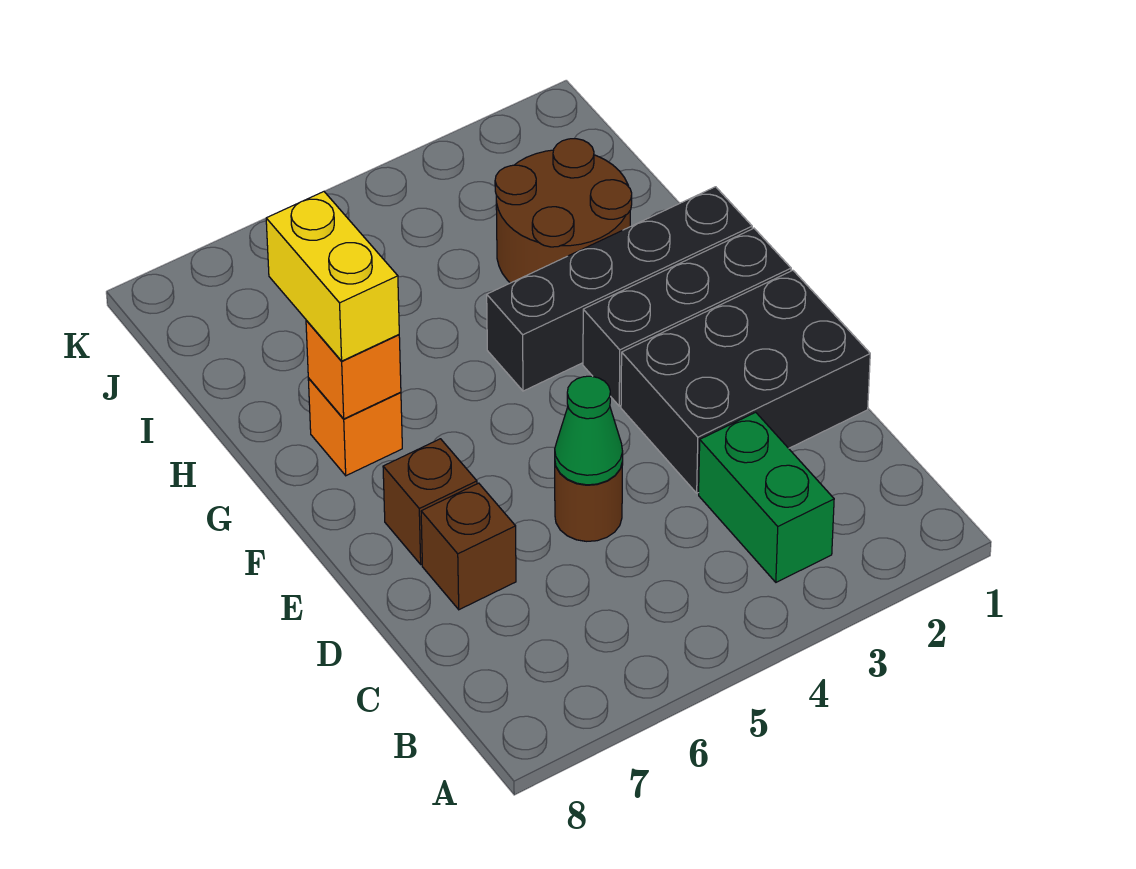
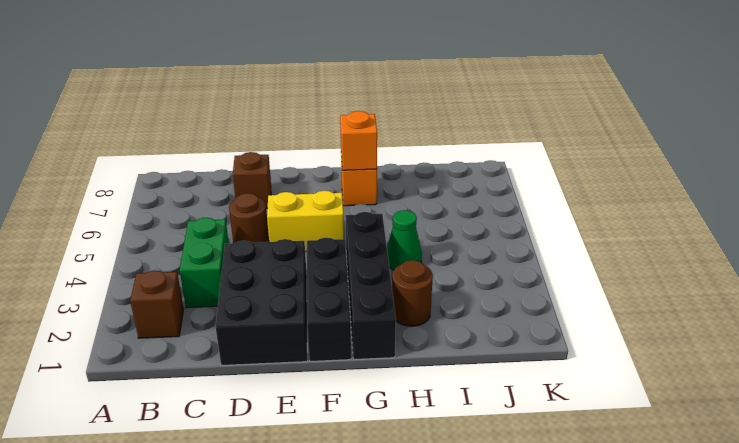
green brick B3:C3 level 1 -> green brick C3:C4 level 1
green cone D5 level 2 -> green cone H4 level 1
brown brick E7 level 1 -> brown brick B2 level 1
yellow brick G7:H7 level 3 -> yellow brick E5:F5 level 1
brown round brick H2:I3 level 1 -> brown round brick H2 level 1

